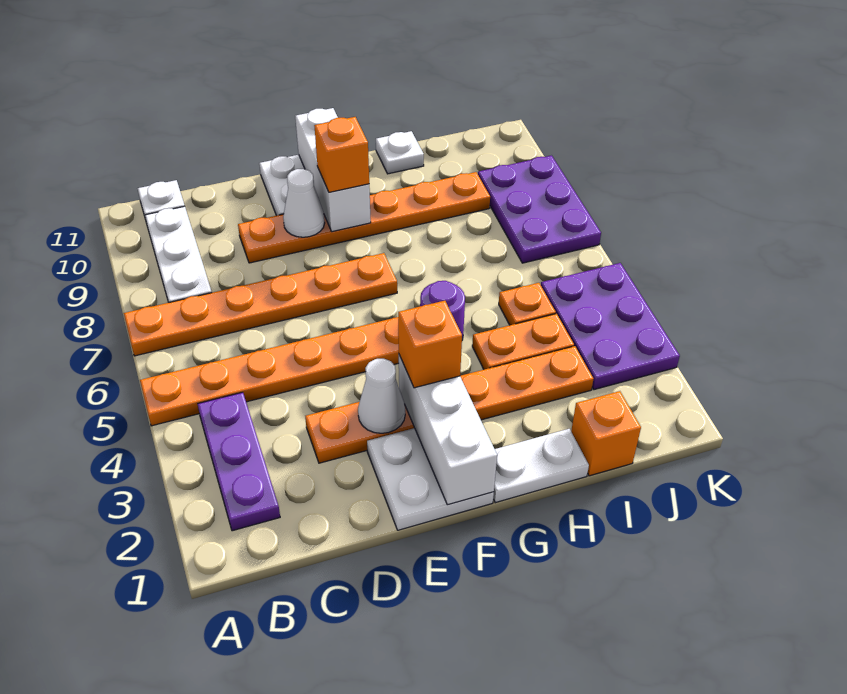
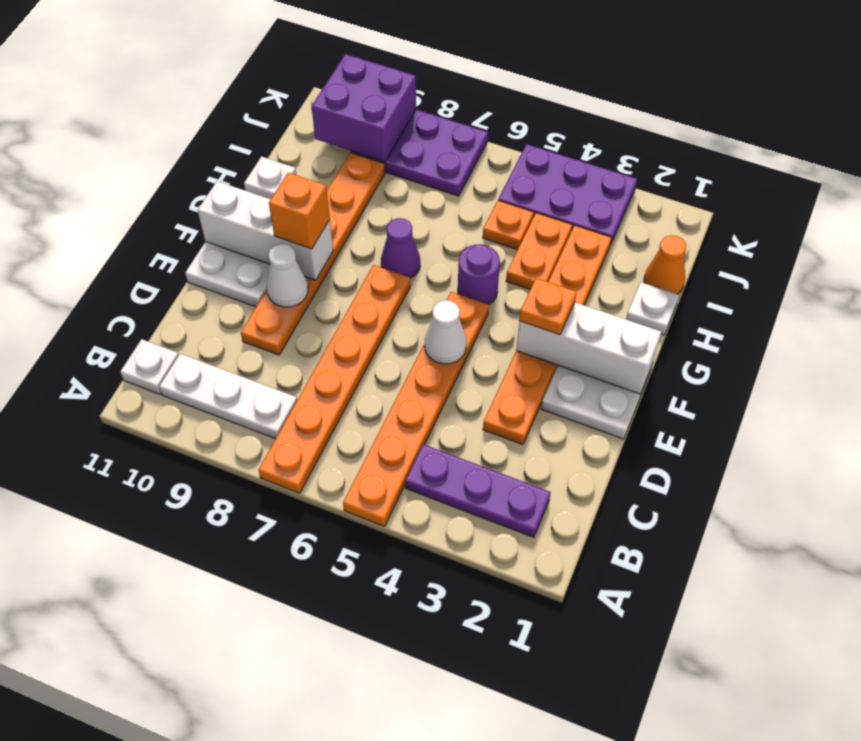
white cone E3 level 2 -> white cone E5 level 2
orange brick F3 level 3 -> orange plate F3 level 3
white plate G1:H1 level 1 -> white plate H1 level 1
none -> purple cone G7 level 1
orange brick I1 level 1 -> orange cone I1 level 1
none -> purple brick J9:K10 level 2

